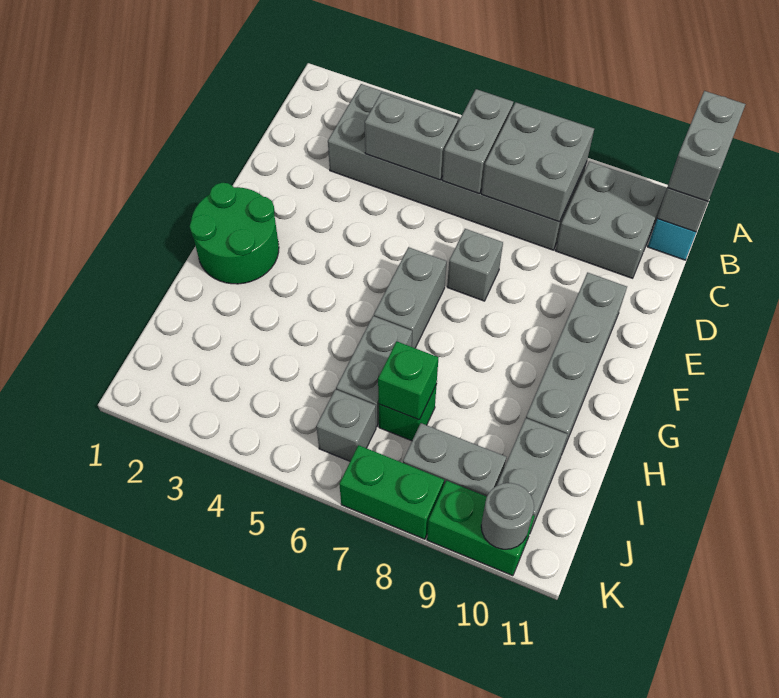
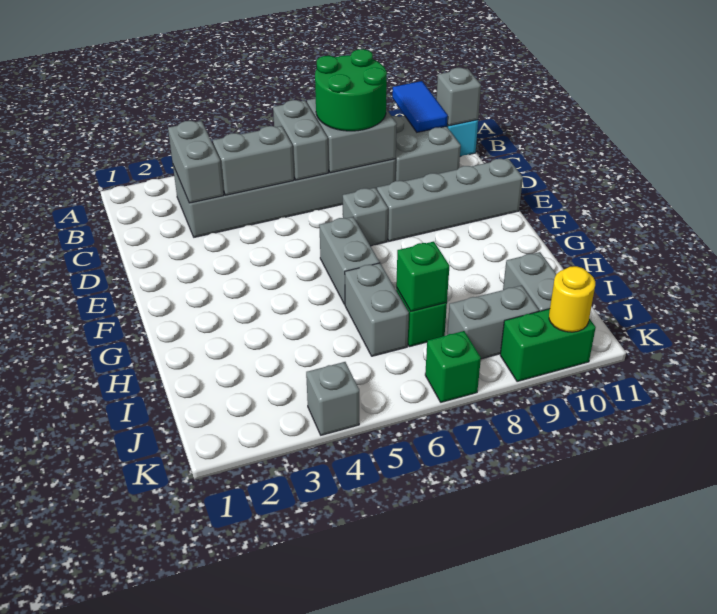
none -> blue tile A10:B10 level 2
grey brick A11:B11 level 3 -> grey brick B3:C3 level 2
grey brick E10:H10 level 1 -> grey brick E8:E11 level 1
green round brick F1:G2 level 1 -> green round brick B7:C8 level 3
grey brick J6 level 1 -> grey brick K4 level 1
green brick K7:K8 level 1 -> green brick K7 level 1
grey round brick K10 level 2 -> yellow round brick K10 level 2

